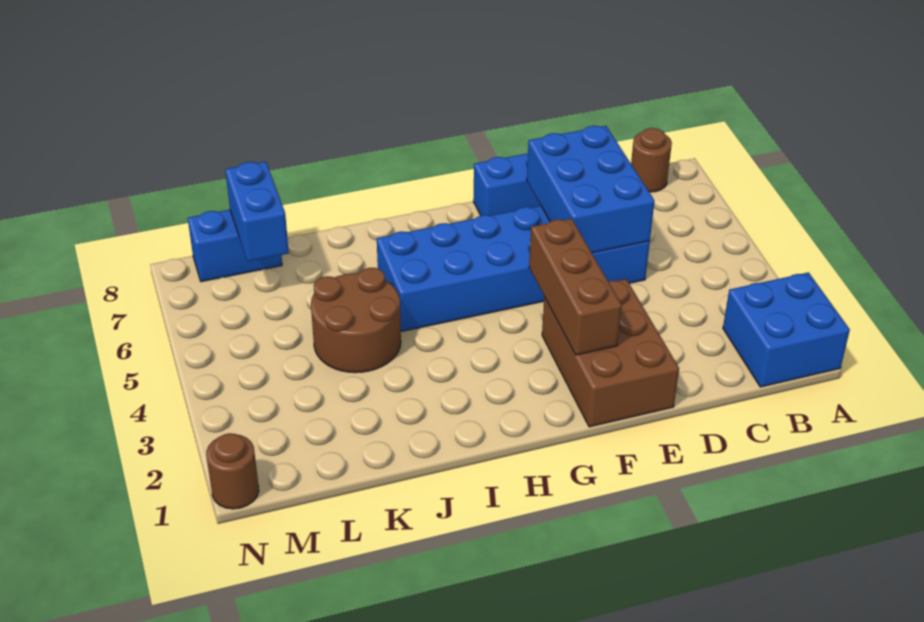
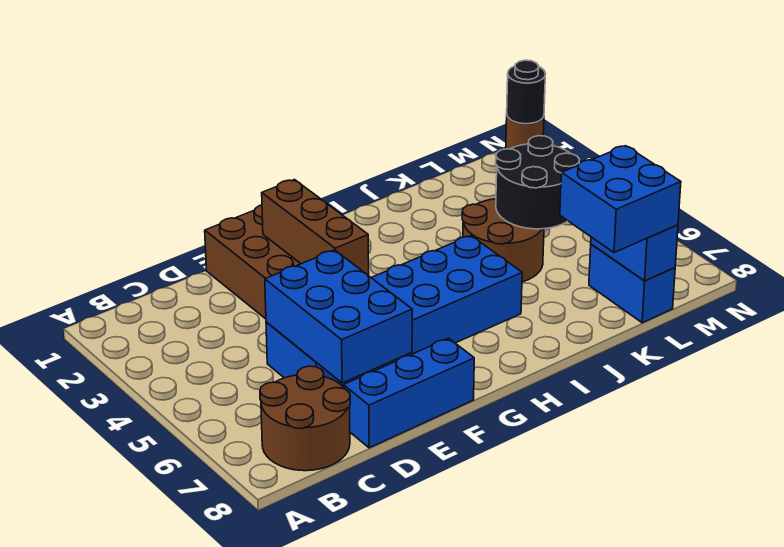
blue brick A1:B2 level 1 -> blue brick K7:L8 level 3
brown round brick B8 level 1 -> brown round brick B7:C8 level 1
none -> black round brick K4:L5 level 2
blue brick L8:M8 level 1 -> blue brick L7:L8 level 1
none -> black round brick N1 level 2

